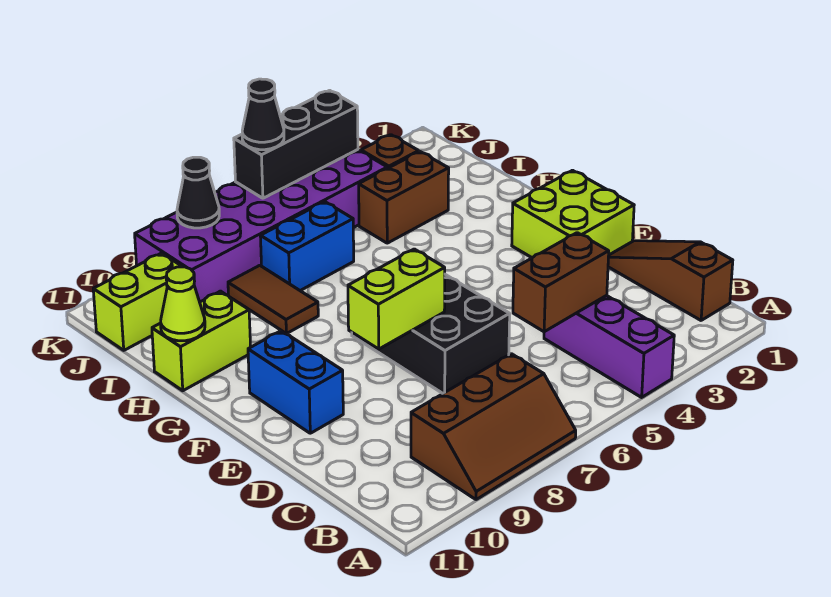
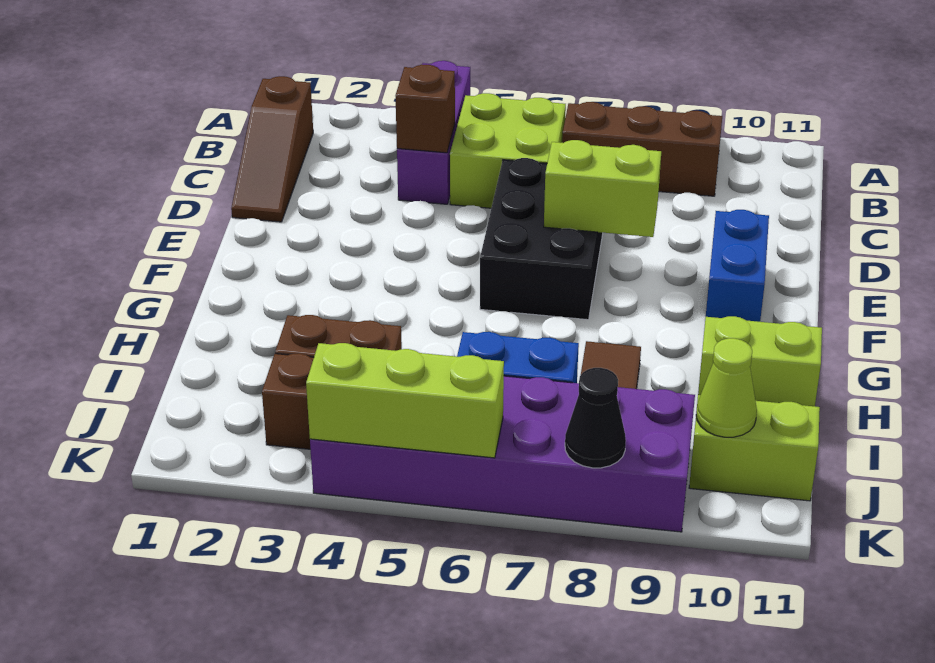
brown brick C4:C5 level 2 -> brown brick C4 level 2
lime brick E1:F2 level 1 -> lime brick B5:C6 level 1
lime cone H11 level 2 -> lime cone J10 level 2
black brick K4:K6 level 2 -> lime brick K4:K6 level 2
black cone K6 level 3 -> none

